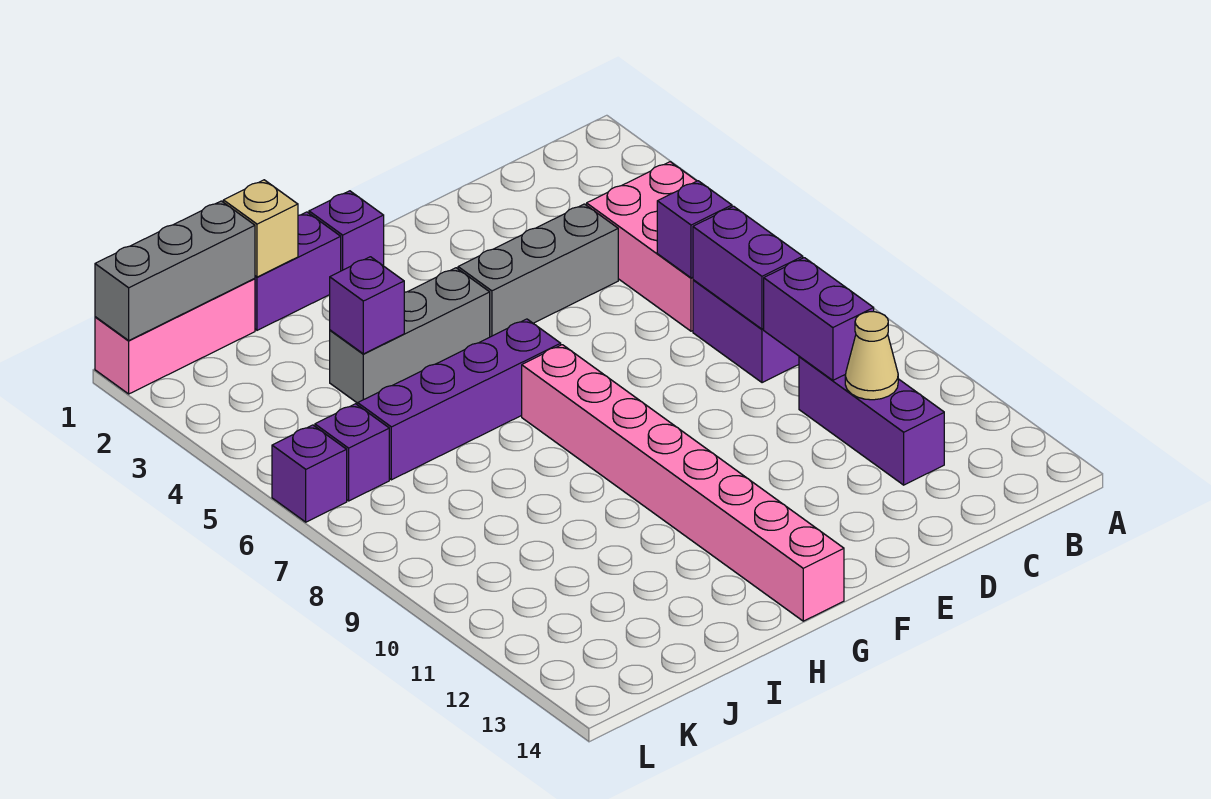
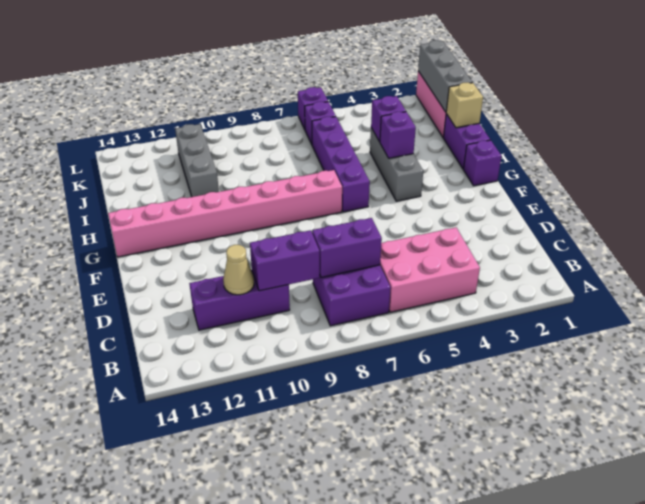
purple brick C6 level 2 -> purple brick H4 level 2
grey brick D4:F4 level 1 -> grey brick I11:K11 level 1

